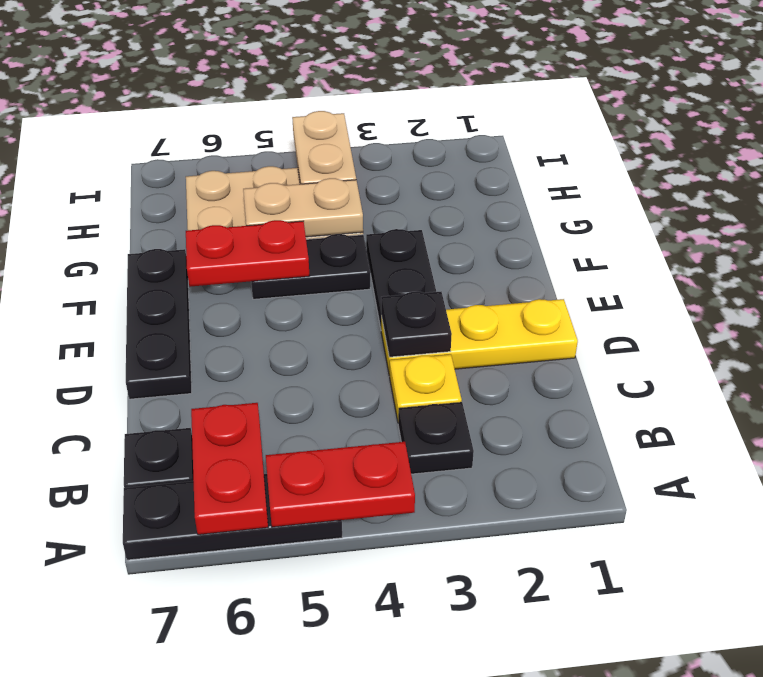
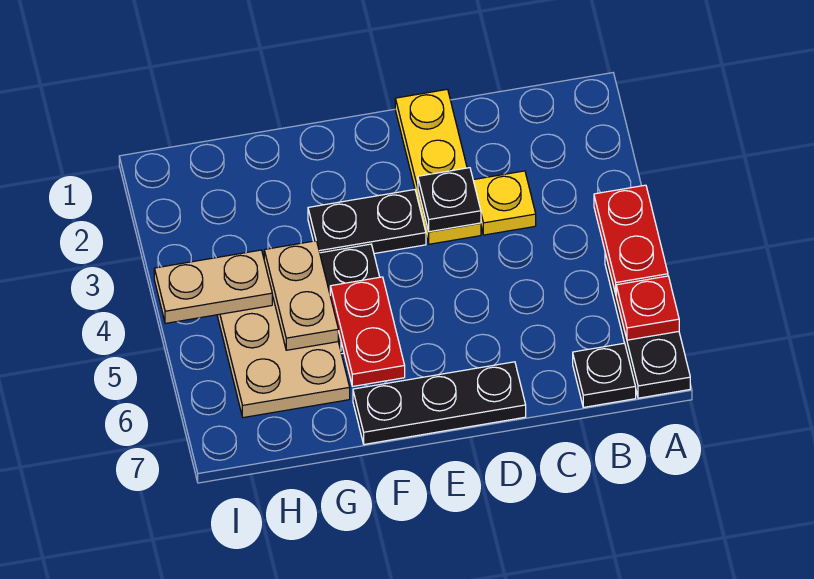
red plate A6:B6 level 2 -> red plate A6 level 2
black plate B3 level 1 -> none

